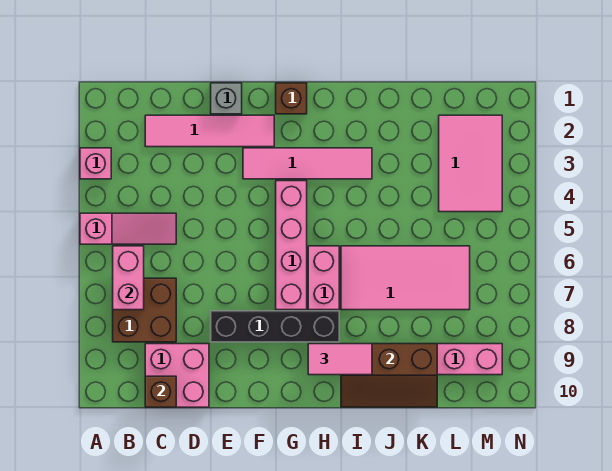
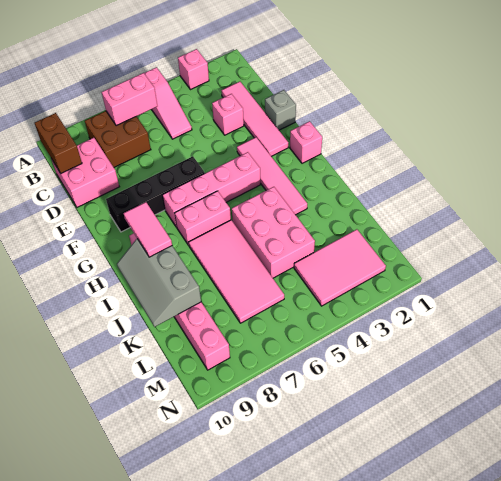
brown brick C10 level 2 -> brown brick B10:C10 level 2
none -> pink brick D3 level 1
black brick E8:H8 level 1 -> black brick F6:F9 level 1
brown brick G1 level 1 -> pink brick G1 level 1
none -> pink brick I4:K5 level 1
brown slope I9:K10 level 2 top 9 -> grey slope I9:K10 level 2 top 9

